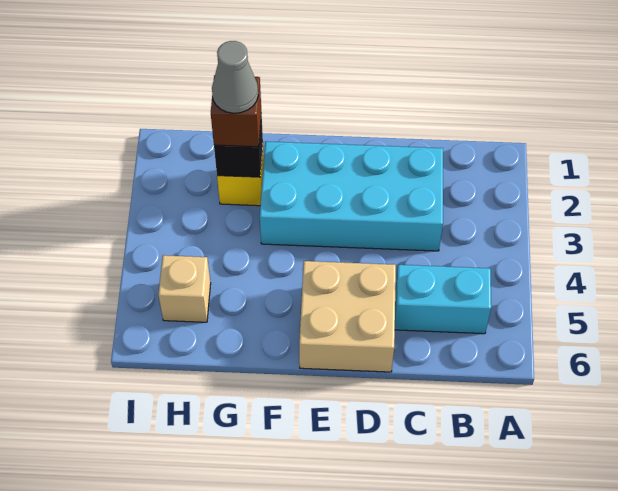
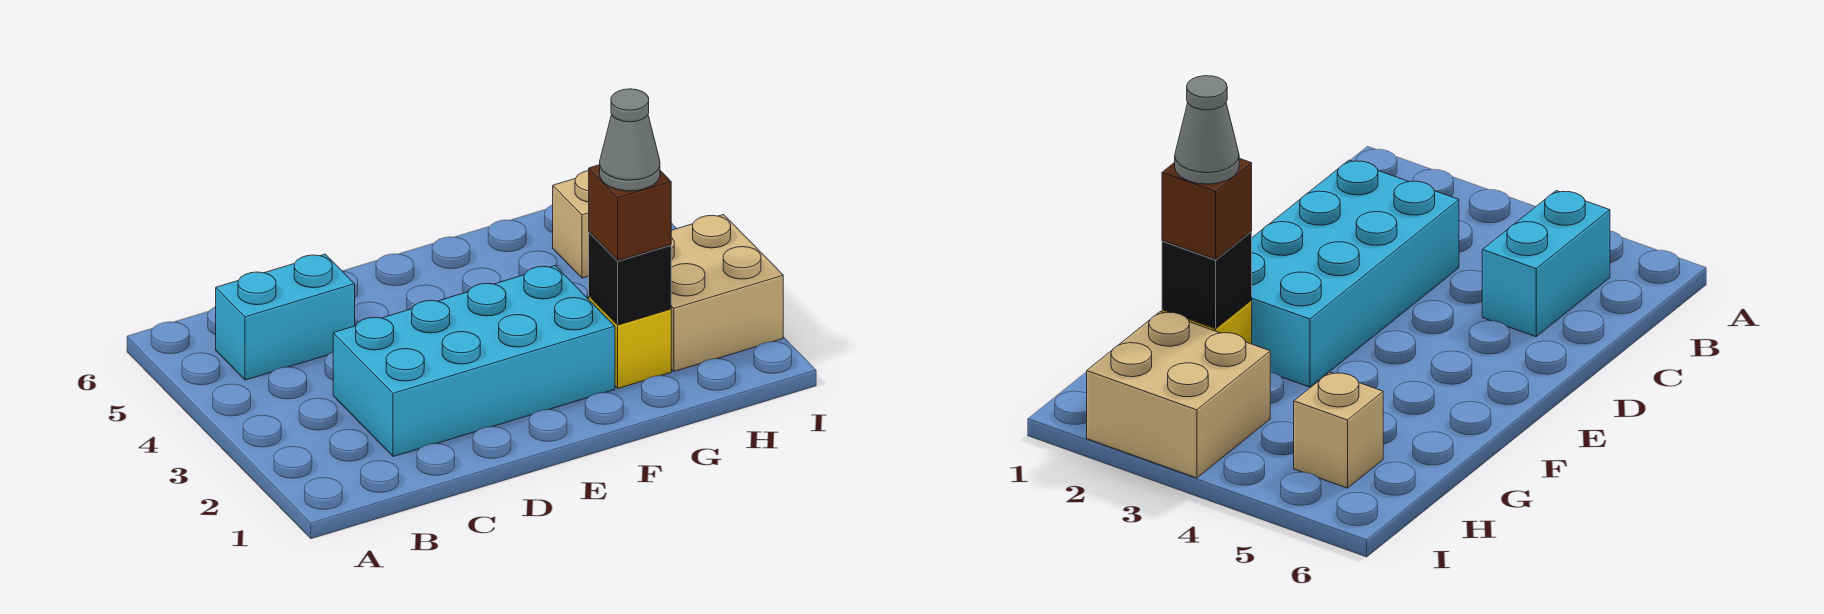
tan brick D5:E6 level 1 -> tan brick H2:I3 level 1

